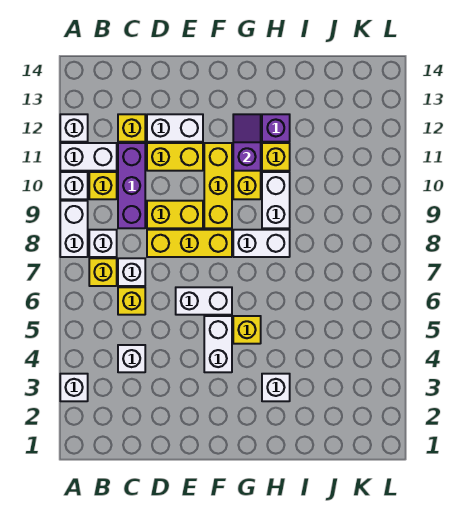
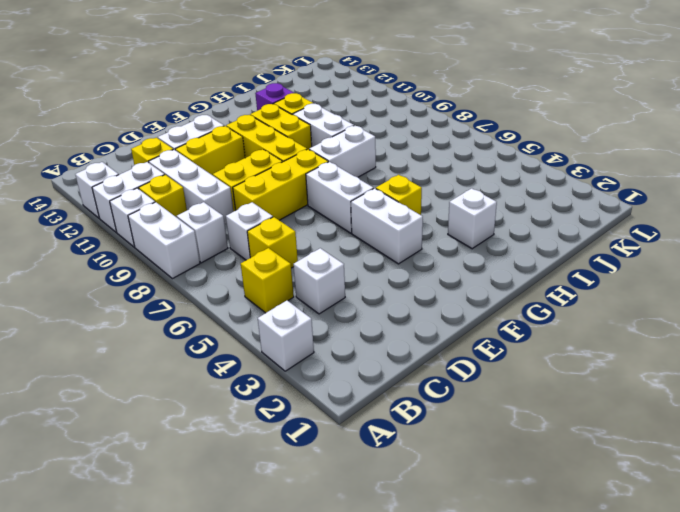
yellow brick B7 level 1 -> yellow brick B5 level 1
purple brick C9:C11 level 1 -> white brick C9:C11 level 1
white brick E6:F6 level 1 -> white brick F6:F7 level 1
purple slope G11:G12 level 2 top 11 -> none

